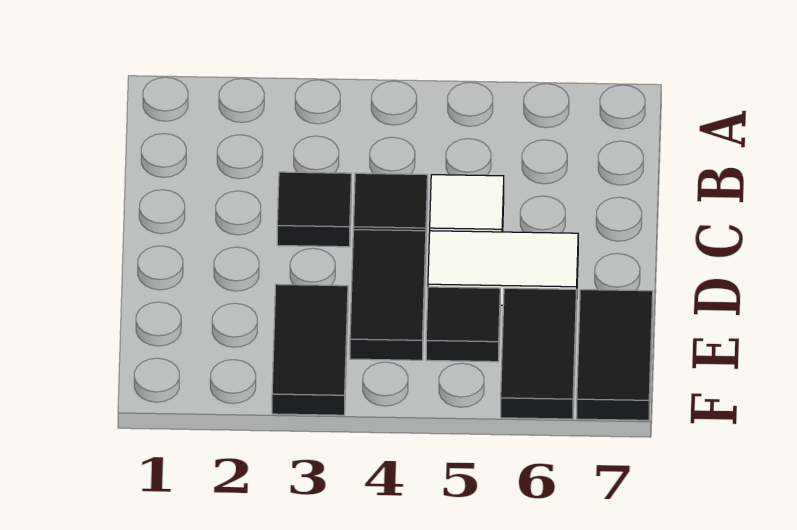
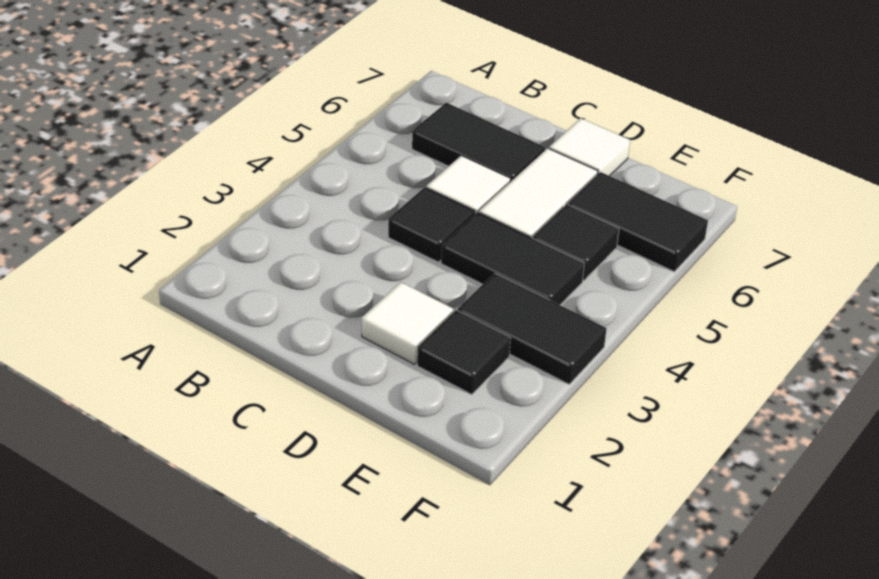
black tile C3 level 1 -> black tile E2 level 1
none -> white tile D2 level 1
none -> white tile D7 level 1
black tile E7:F7 level 1 -> black tile B6:C6 level 1

